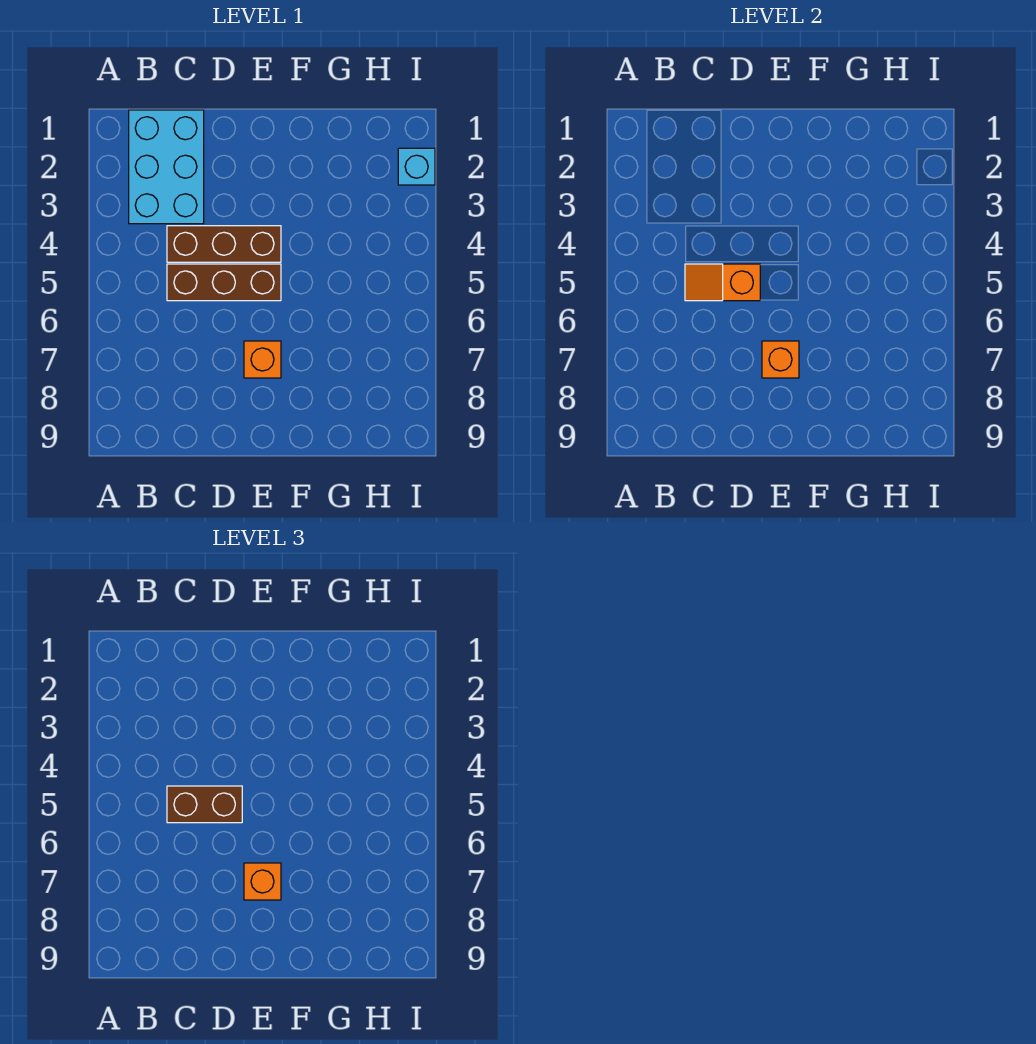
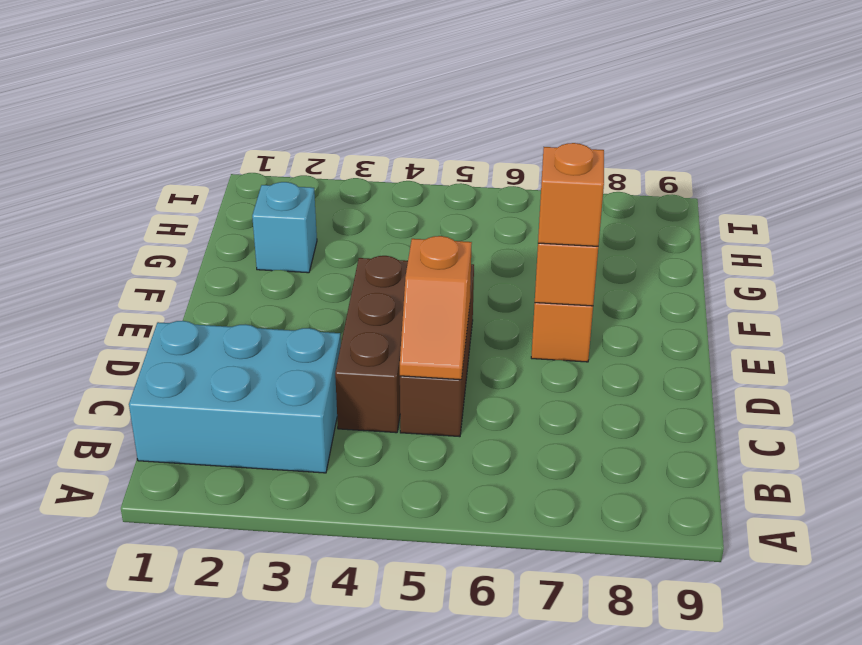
brown brick C5:D5 level 3 -> none
cyan brick I2 level 1 -> cyan brick G2 level 1

